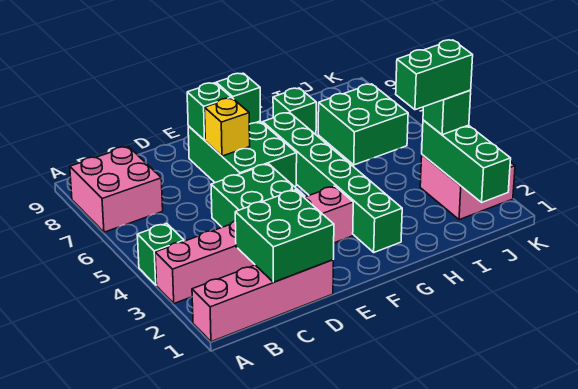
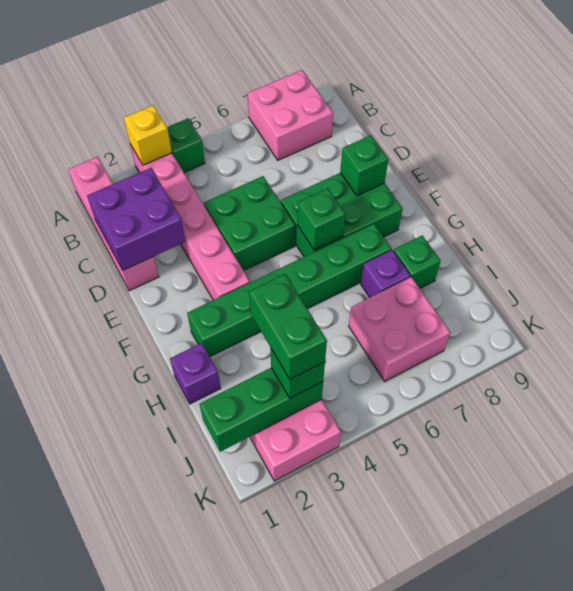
green brick C1:D2 level 2 -> purple brick C1:D2 level 2
yellow brick E7 level 2 -> yellow brick A3 level 2
green brick F8 level 2 -> green brick F6 level 2
none -> purple brick H1 level 1
none -> purple brick H7 level 1
green brick I6:J7 level 1 -> pink brick I6:J7 level 1

